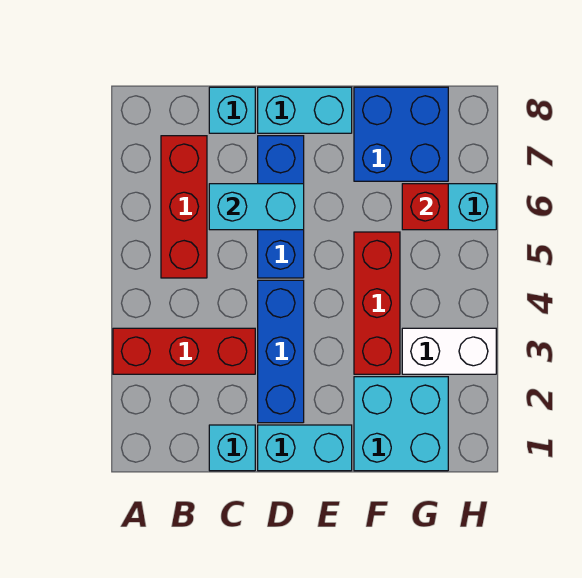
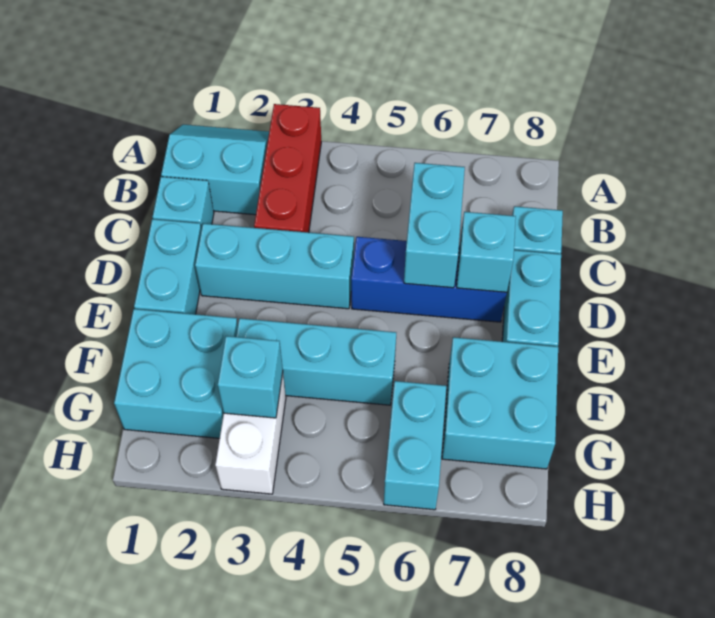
none -> cyan slope A1:B2 level 1 top B
red brick B5:B7 level 1 -> none
blue brick D2:D4 level 1 -> cyan brick D2:D4 level 1
none -> cyan brick D7 level 2
red brick F3:F5 level 1 -> cyan brick F3:F5 level 1
blue brick F7:G8 level 1 -> cyan brick F7:G8 level 1
none -> cyan brick G3 level 2
red brick G6 level 2 -> none

